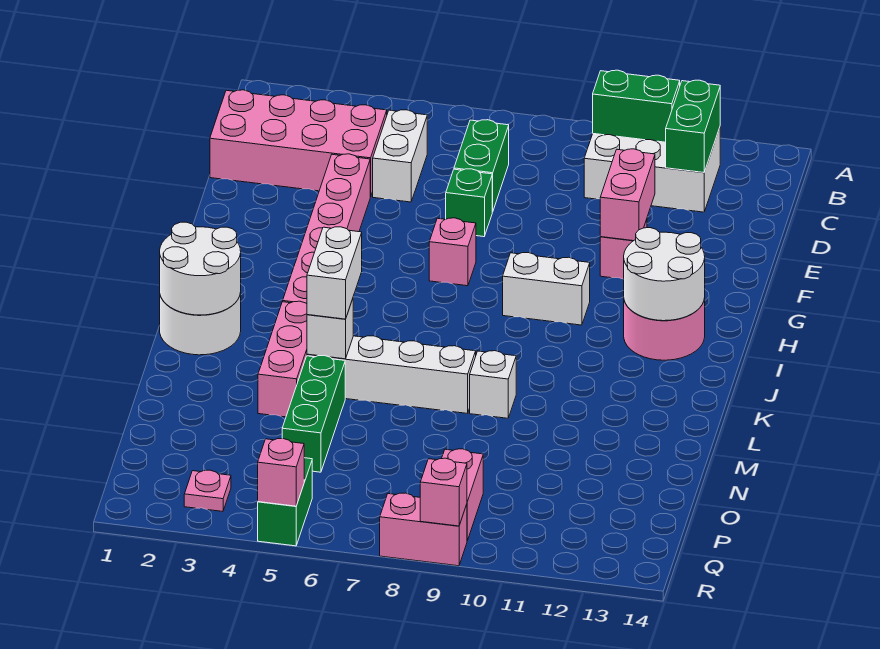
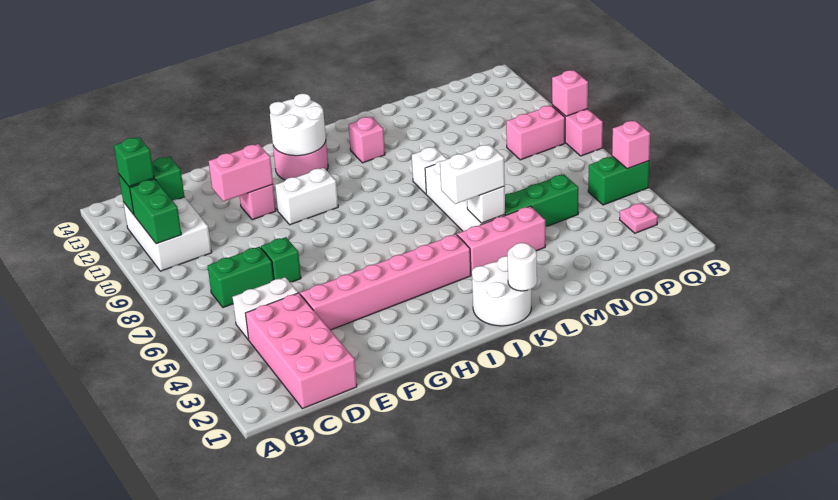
none -> green brick B12 level 3
pink brick G7 level 1 -> pink brick K12 level 1
white brick H9:H10 level 1 -> white brick G10:H10 level 1
white round brick J1:K2 level 2 -> white round brick K1 level 2

